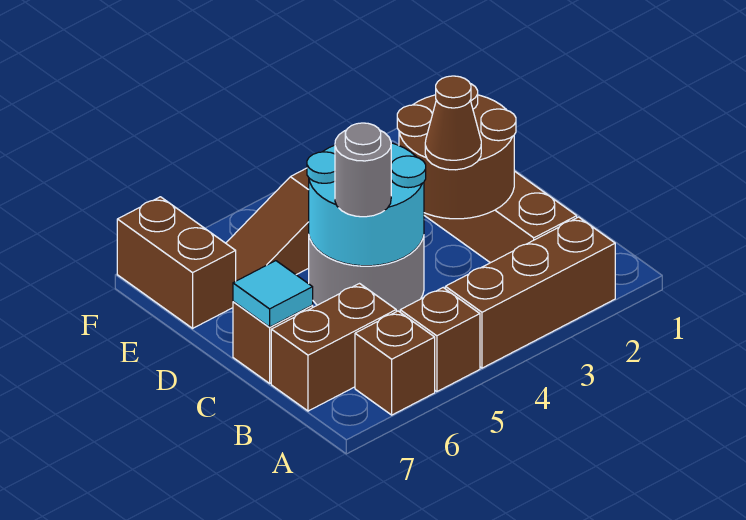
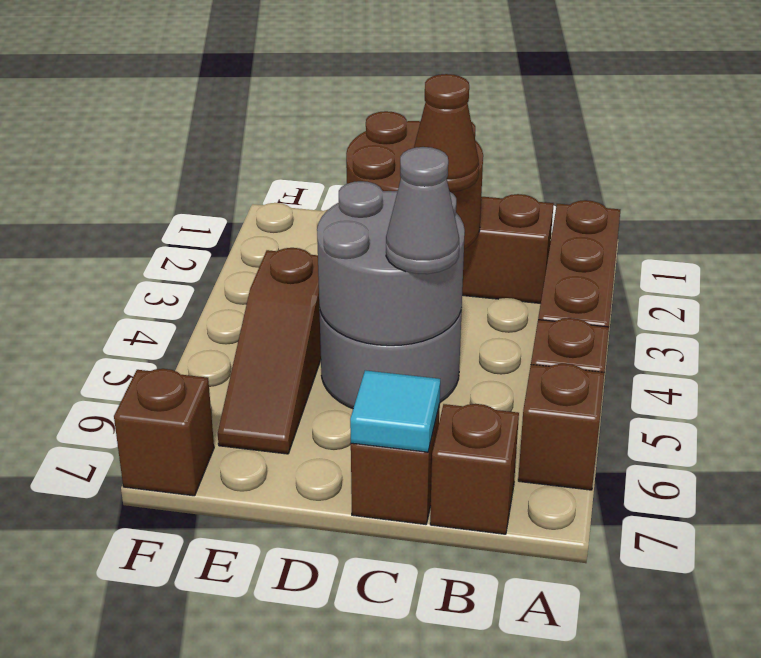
brown brick B6:B7 level 1 -> brown brick B7 level 1
cyan round brick C4:D5 level 2 -> grey round brick C4:D5 level 2
grey round brick C5 level 3 -> grey cone C5 level 3
brown brick E7:F7 level 1 -> brown brick F7 level 1

